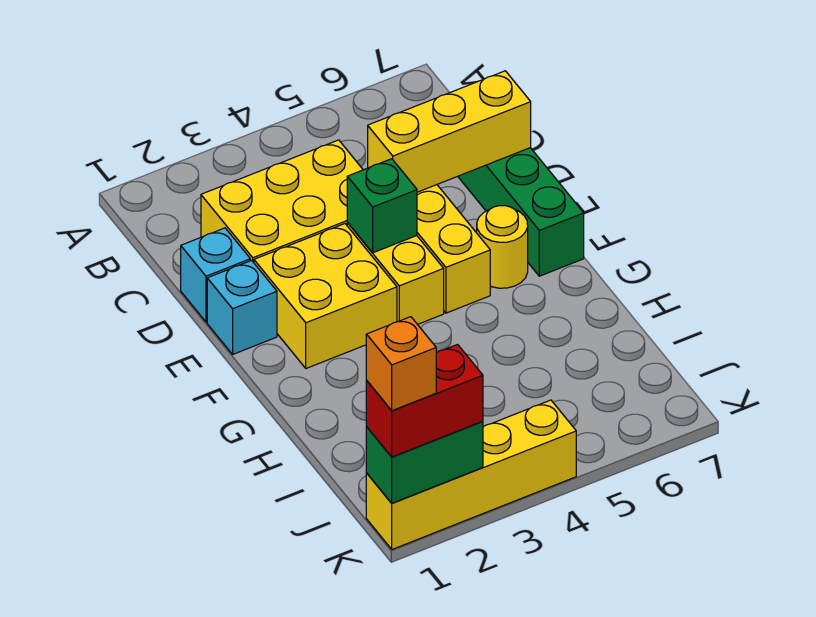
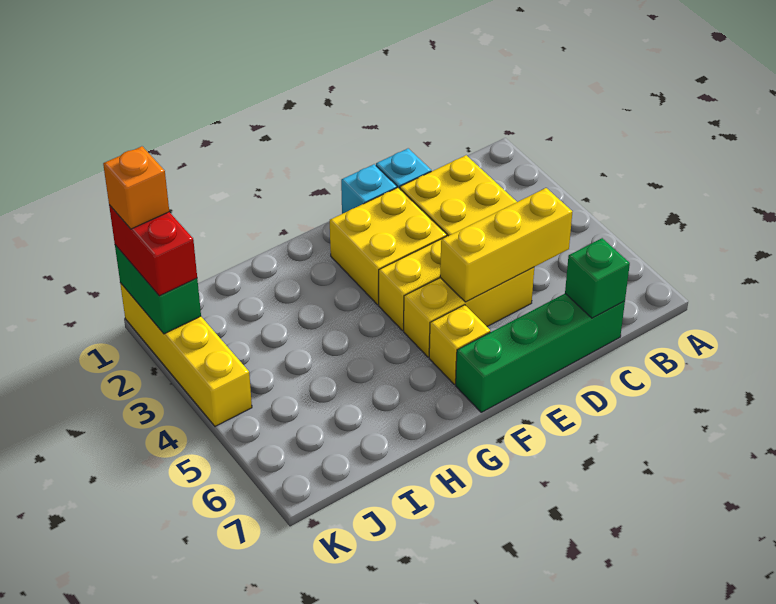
yellow brick D5:D7 level 2 -> yellow brick C5:E5 level 2
green brick E4 level 2 -> green brick C7 level 2
yellow round brick F6 level 1 -> yellow brick F6 level 1

